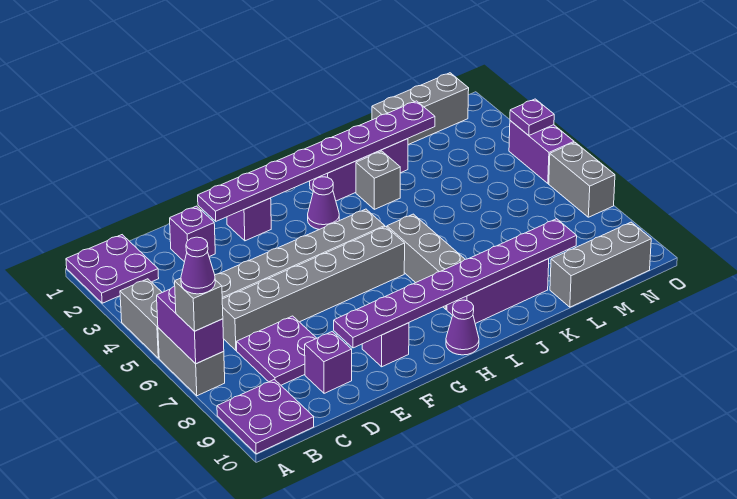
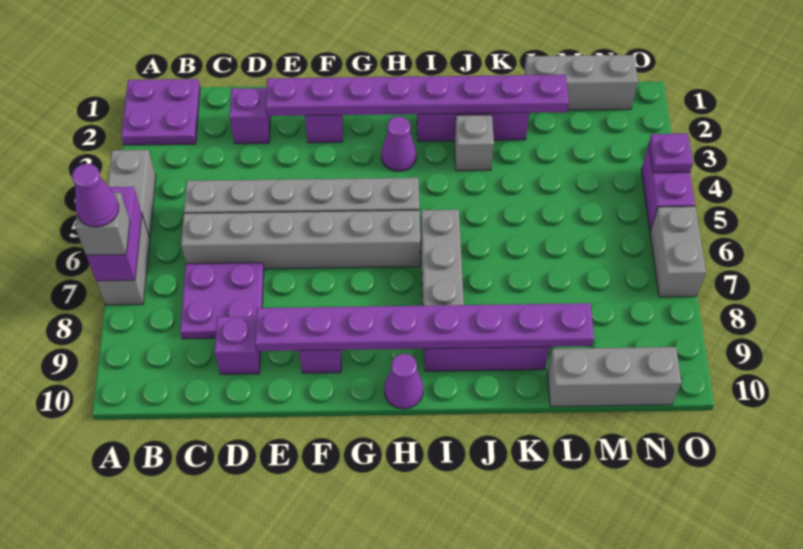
purple plate A9:B10 level 1 -> none

